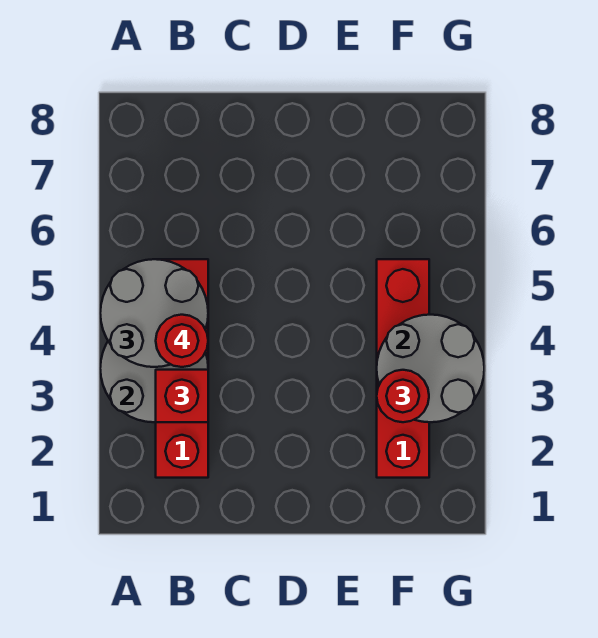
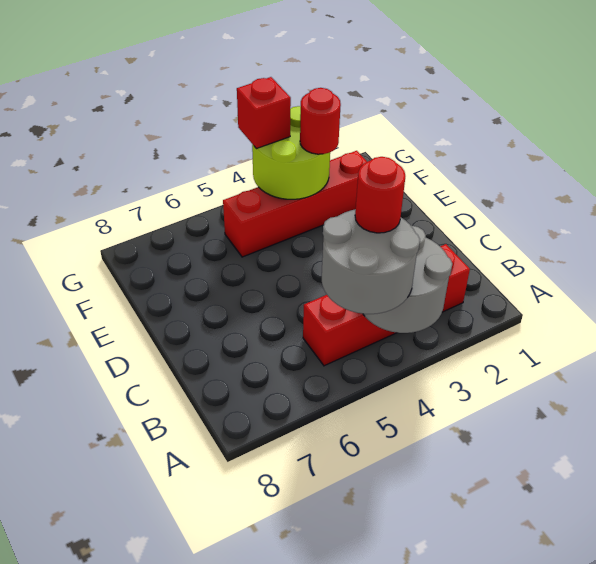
red brick B3 level 3 -> red brick G4 level 3
grey round brick F3:G4 level 2 -> lime round brick F3:G4 level 2

